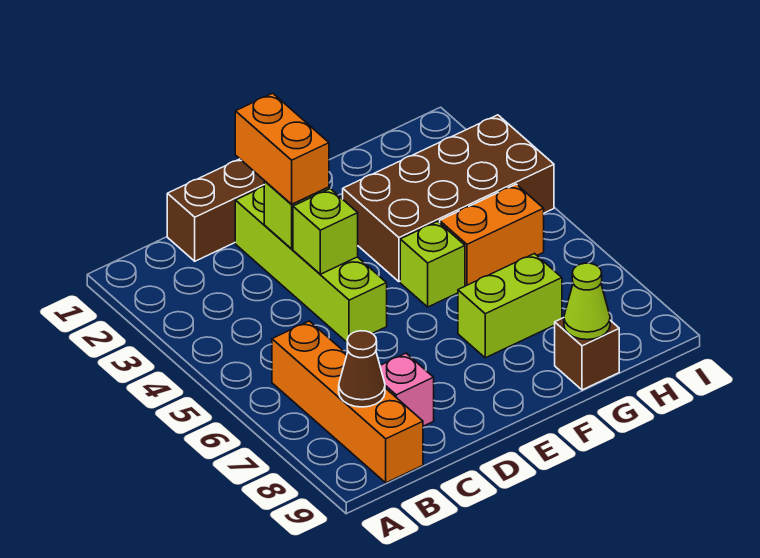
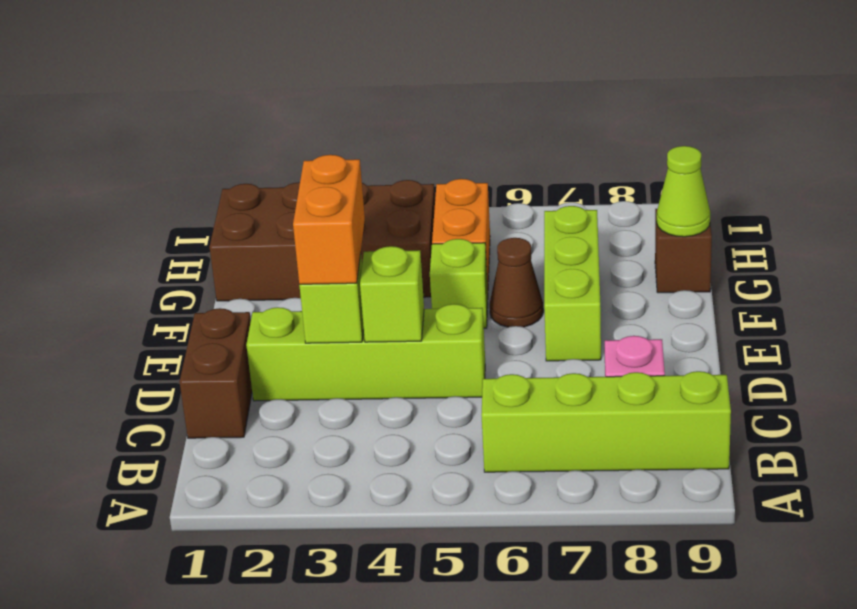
orange brick B6:B9 level 1 -> lime brick B6:B9 level 1
brown cone B8 level 2 -> brown cone F6 level 1
orange brick D2:D3 level 3 -> orange brick D3:E3 level 3
brown brick F3:I4 level 1 -> brown brick G1:H4 level 1
lime brick F7:G7 level 1 -> lime brick E7:G7 level 1

